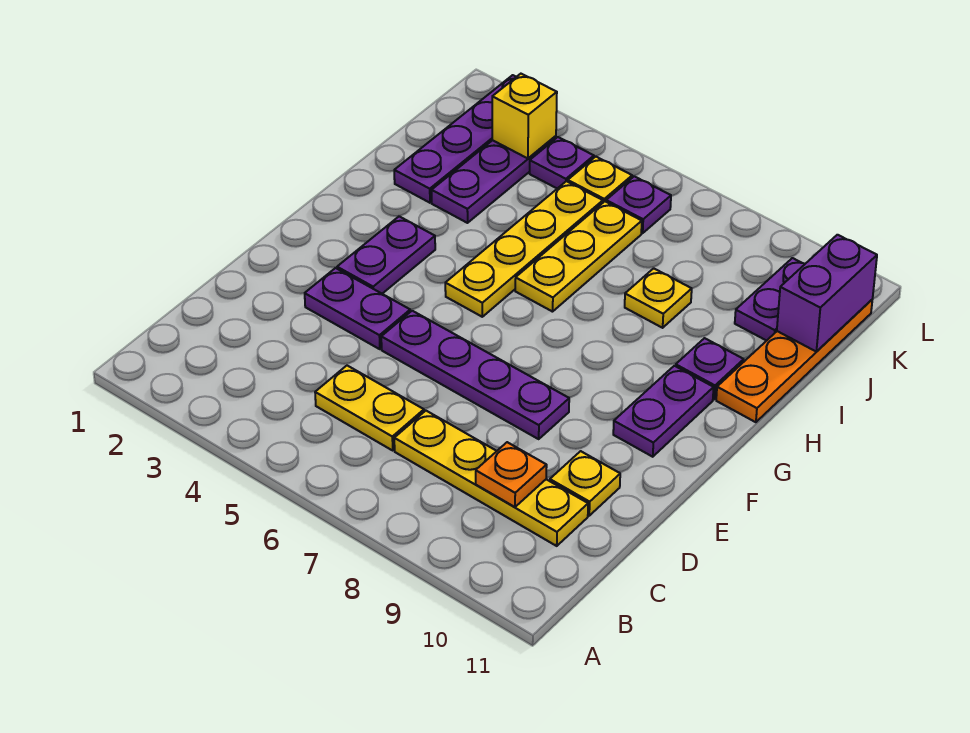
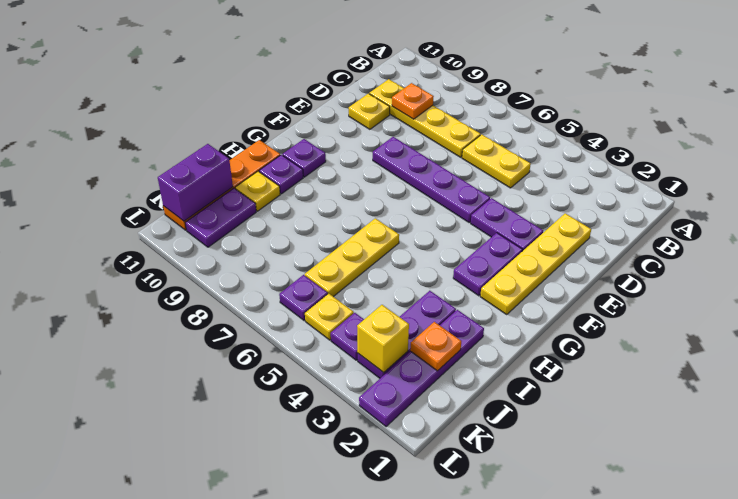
purple plate F10:G10 level 1 -> purple plate G10 level 1
yellow plate G5:J5 level 1 -> yellow plate D2:G2 level 1
yellow plate I8 level 1 -> yellow plate I10 level 1
none -> orange plate J2 level 2

